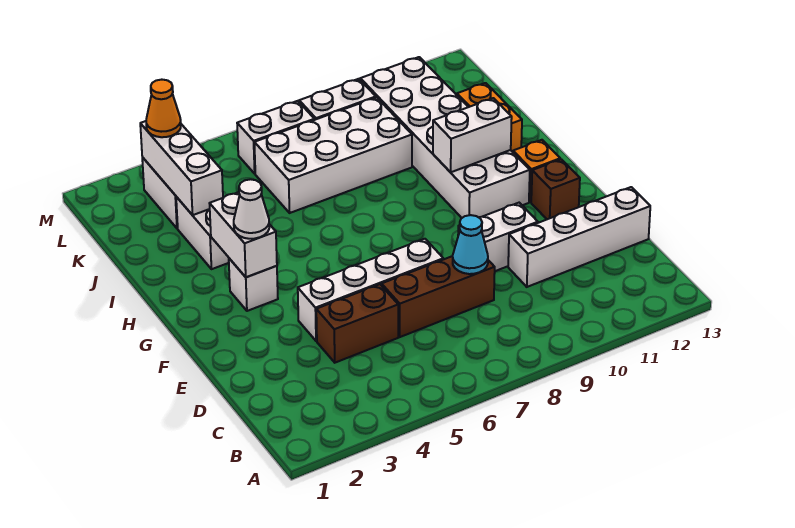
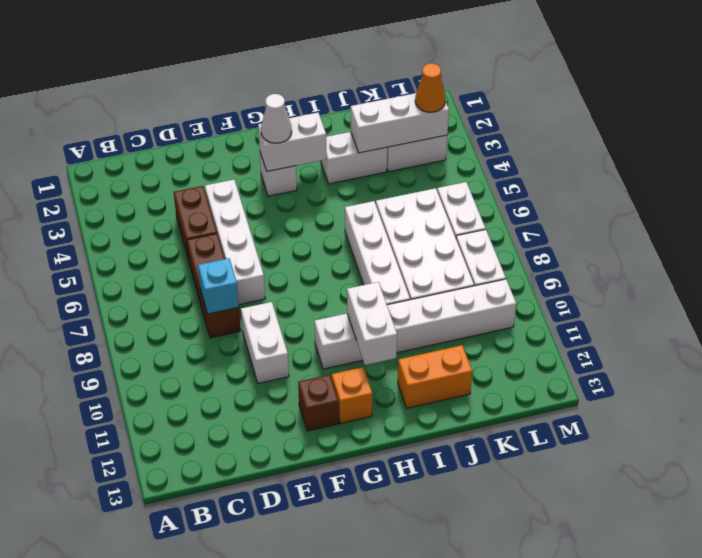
cyan cone D8 level 2 -> cyan brick D8 level 2
white brick D10:D13 level 1 -> white brick I6:I9 level 1
white brick G10:L11 level 1 -> white brick G10:L10 level 1

